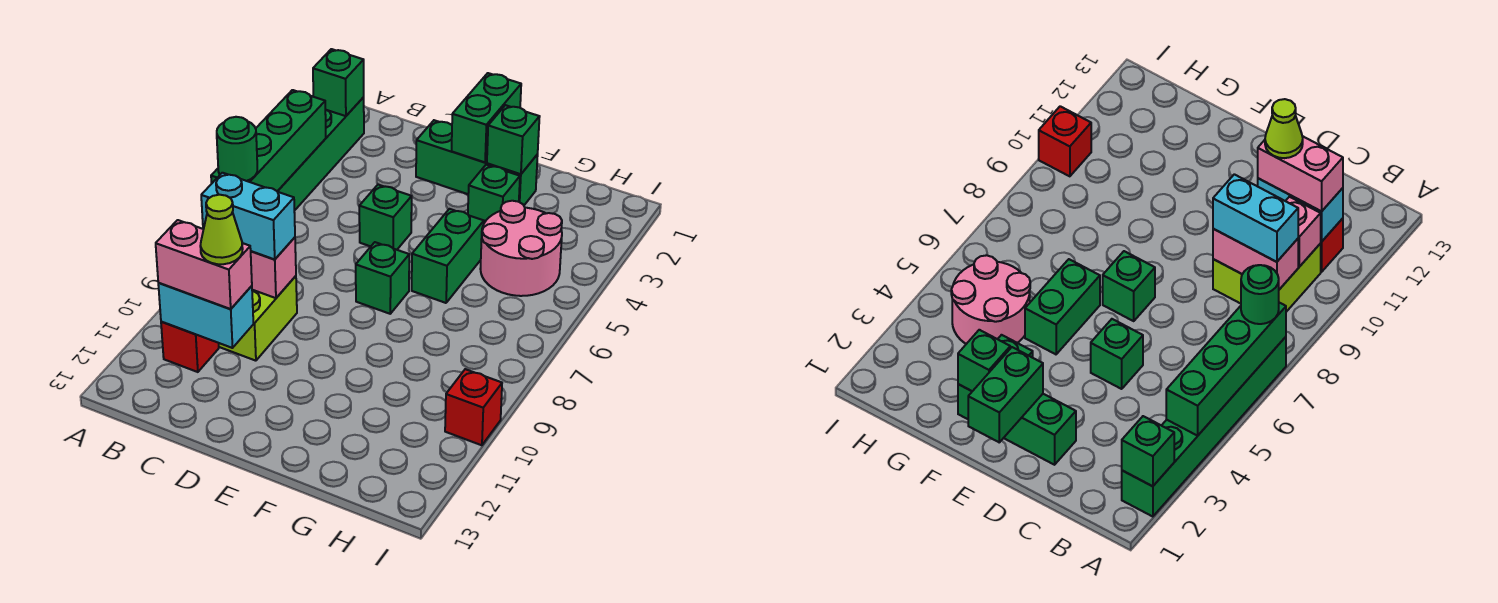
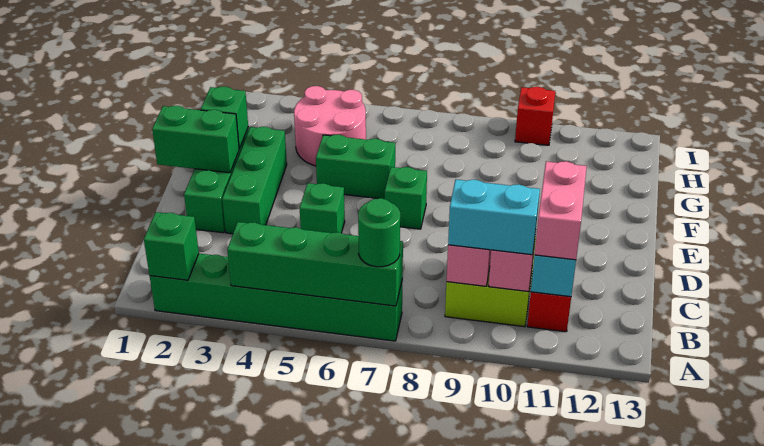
cyan brick B9:C9 level 3 -> cyan brick B9:B10 level 3
lime cone C11 level 4 -> none
green brick F3 level 1 -> green brick D3:F3 level 1

